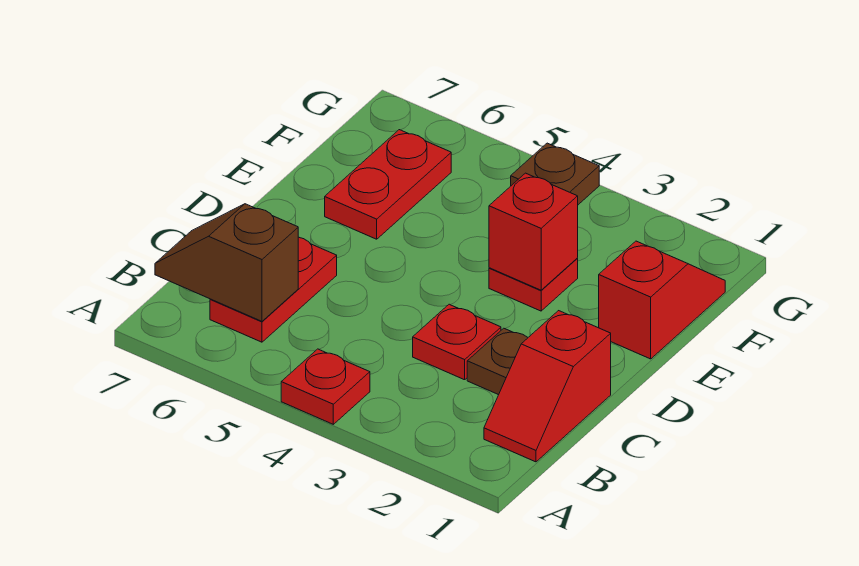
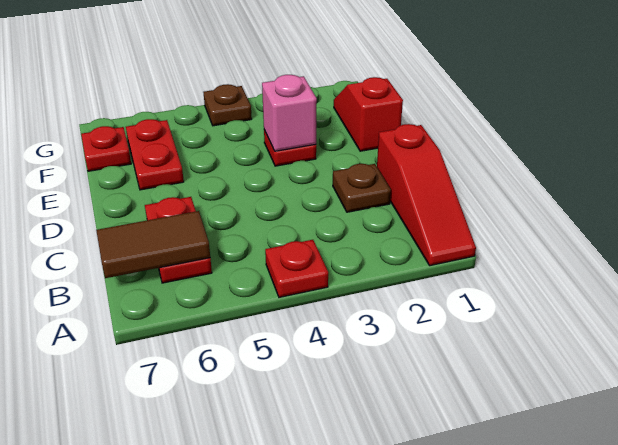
red slope B1:C1 level 1 top C -> red slope A1:C1 level 1 top C
brown slope B6:B7 level 2 top 6 -> brown tile B6:B7 level 2
red plate C3 level 1 -> red plate F7 level 1
red brick E3 level 2 -> pink brick E3 level 2

